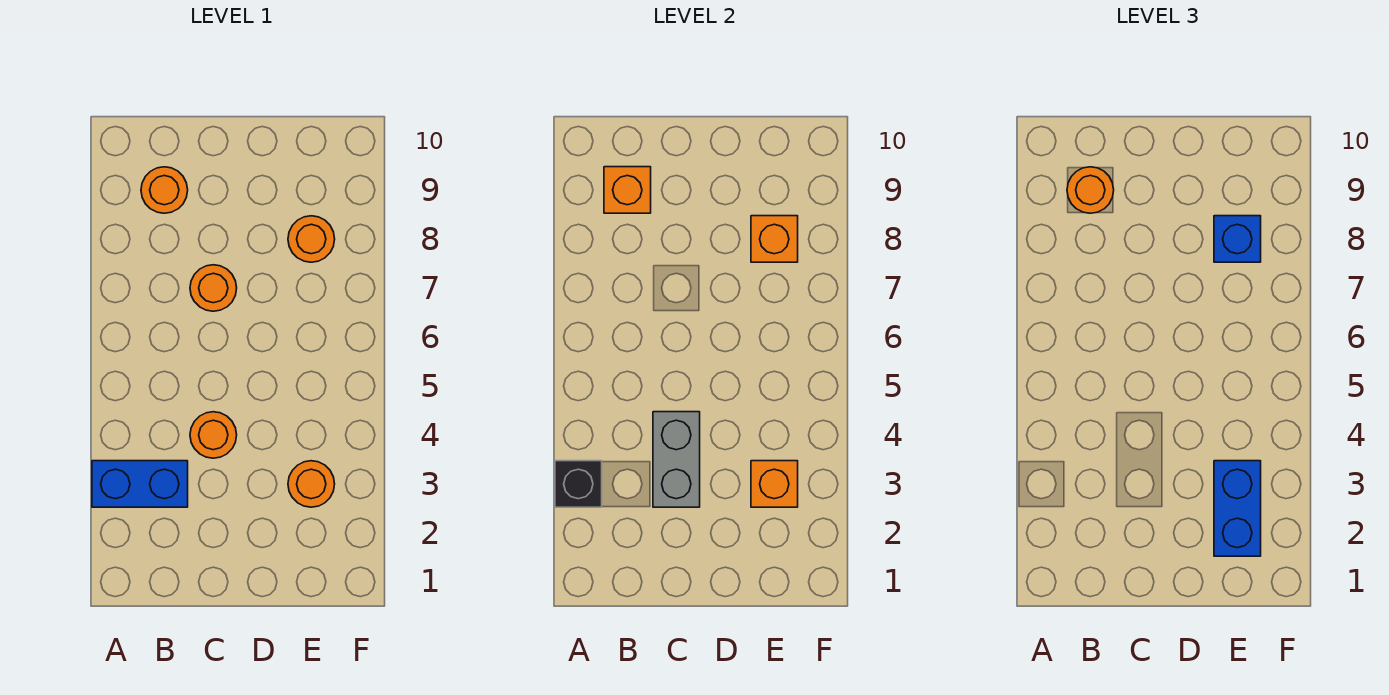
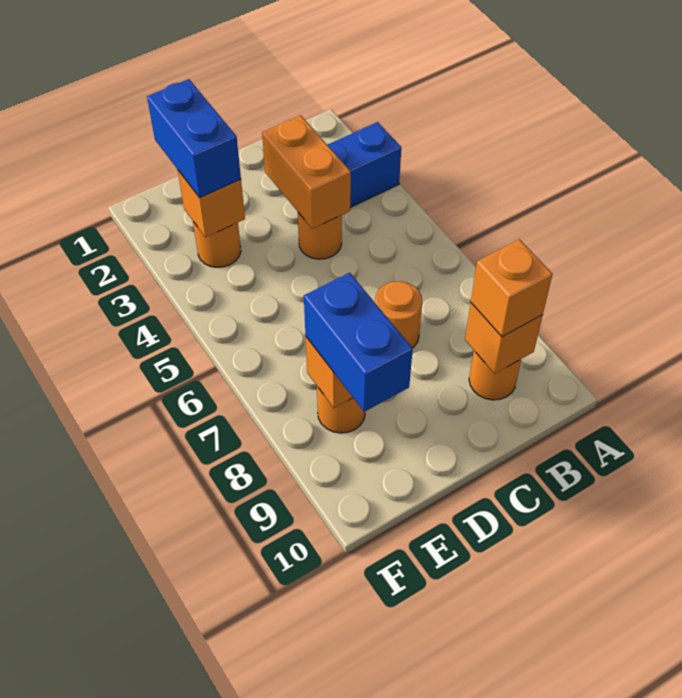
black brick A3 level 2 -> none
orange round brick B9 level 3 -> orange brick B9 level 3
grey brick C3:C4 level 2 -> orange brick C3:C4 level 2
blue brick E8 level 3 -> blue brick E8:E9 level 3

